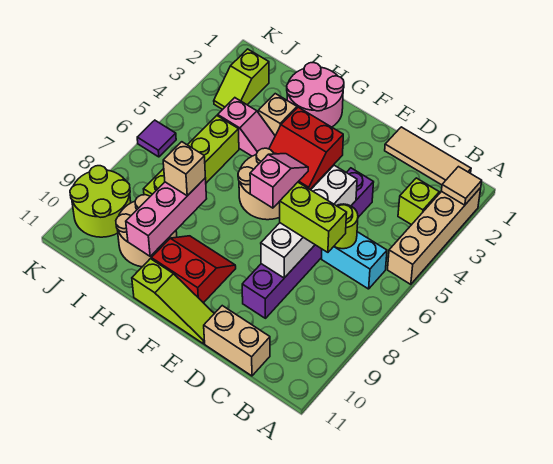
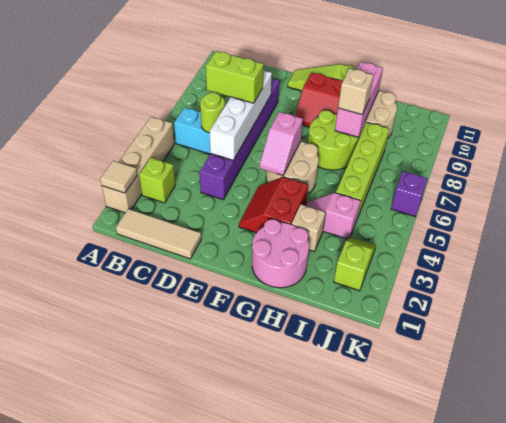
tan brick C11:D11 level 1 -> none
red slope F3:G4 level 1 top 3 -> red slope F3:G4 level 1 top G
lime round brick J9:K10 level 1 -> lime round brick G7:H8 level 1
purple tile K6 level 1 -> purple brick K6 level 1

